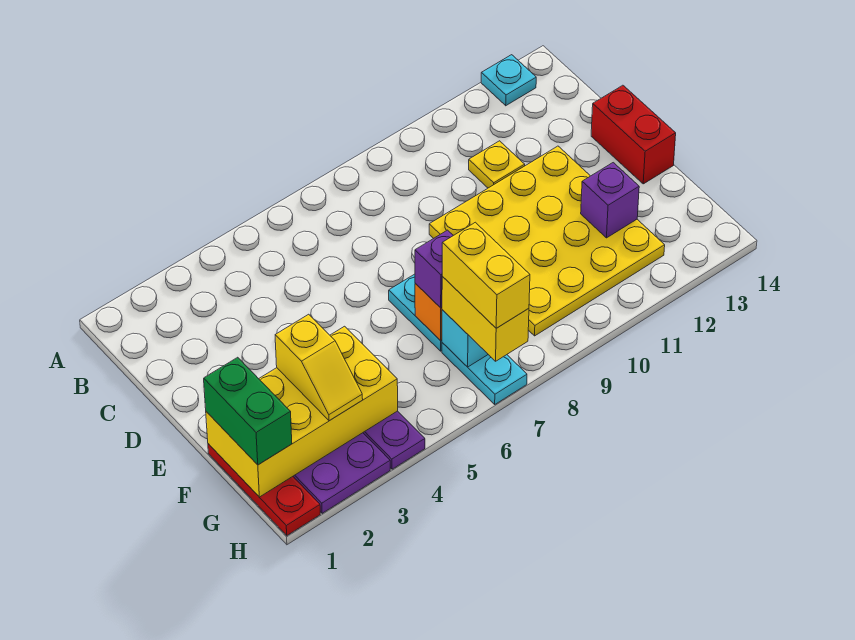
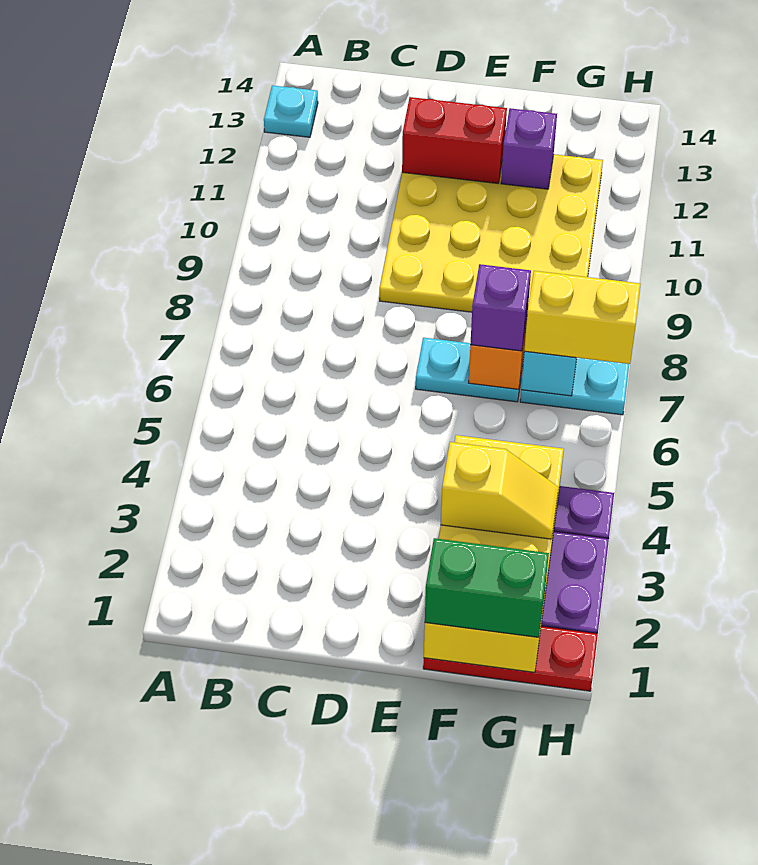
yellow plate C11 level 1 -> none
red brick D14:E14 level 1 -> red brick D12:E12 level 2
yellow brick G7:H7 level 4 -> none

